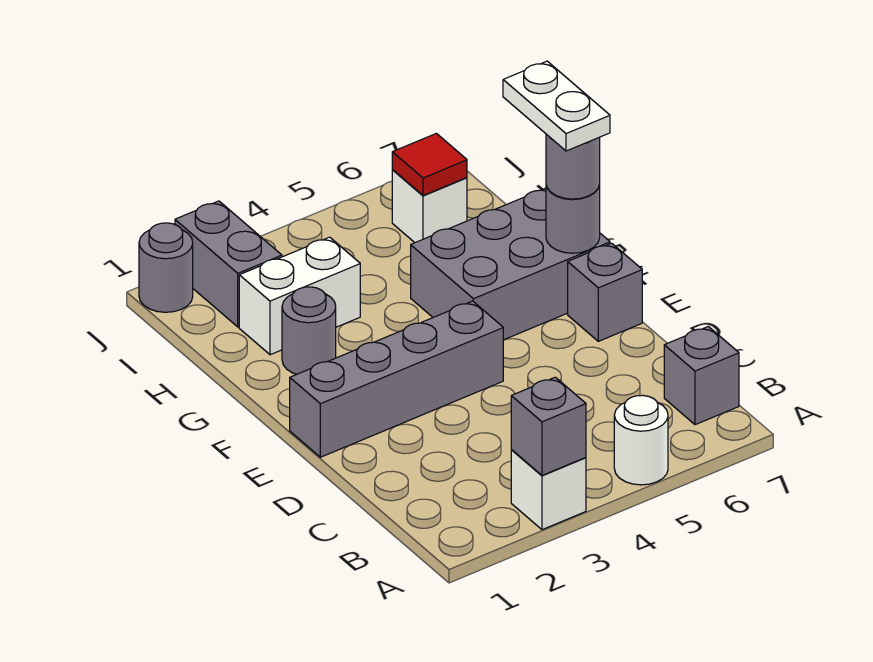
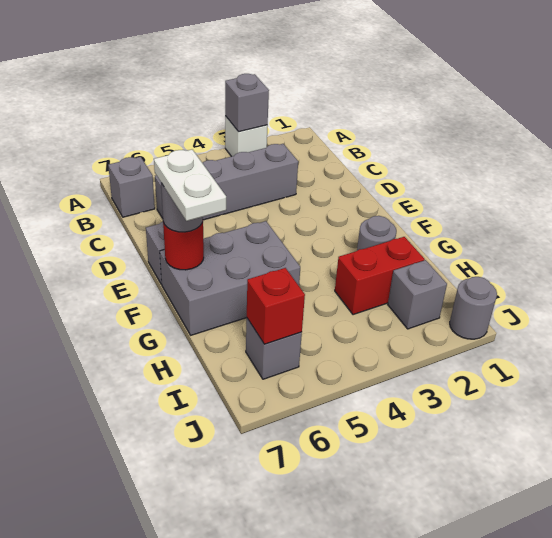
white round brick A5 level 1 -> none
grey brick E1:E4 level 1 -> grey brick C3:C6 level 1
grey round brick F7 level 2 -> red round brick F7 level 2
white brick H2:H3 level 1 -> red brick H2:H3 level 1
grey brick I2:J2 level 1 -> grey brick I2 level 1
white brick I6 level 1 -> grey brick I6 level 1
red tile I6 level 2 -> red brick I6 level 2

